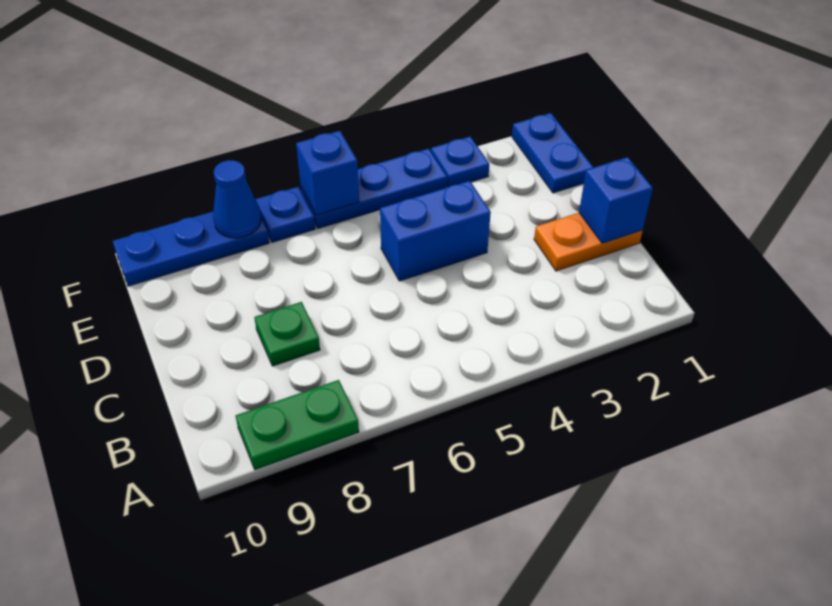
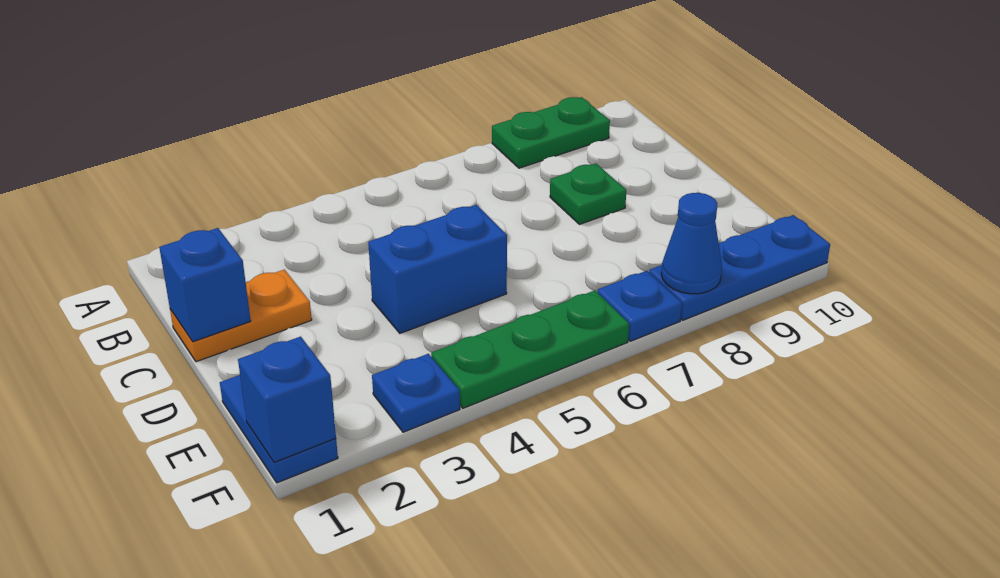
blue plate F4:F6 level 1 -> green plate F4:F6 level 1
blue brick F6 level 2 -> blue brick F1 level 2

